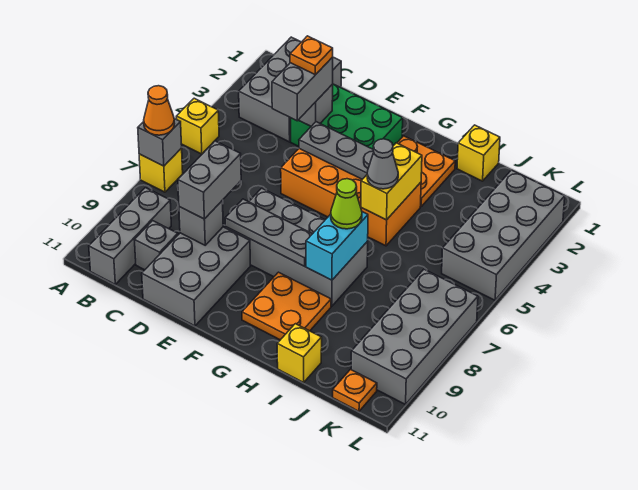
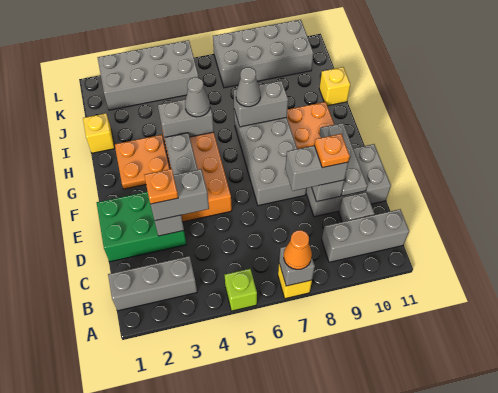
yellow brick A5 level 1 -> lime brick A5 level 1
grey brick B1:C3 level 1 -> grey brick B1:B3 level 1
green brick D2:F3 level 1 -> green brick D1:E3 level 1
grey plate E8:G8 level 2 -> grey plate D10:F10 level 2
yellow brick H4:H5 level 2 -> grey brick H4:H5 level 2
cyan brick H7:H8 level 2 -> grey brick H7:H8 level 2
lime cone H7 level 3 -> grey cone H7 level 3
orange plate K11 level 1 -> orange plate D9 level 4

